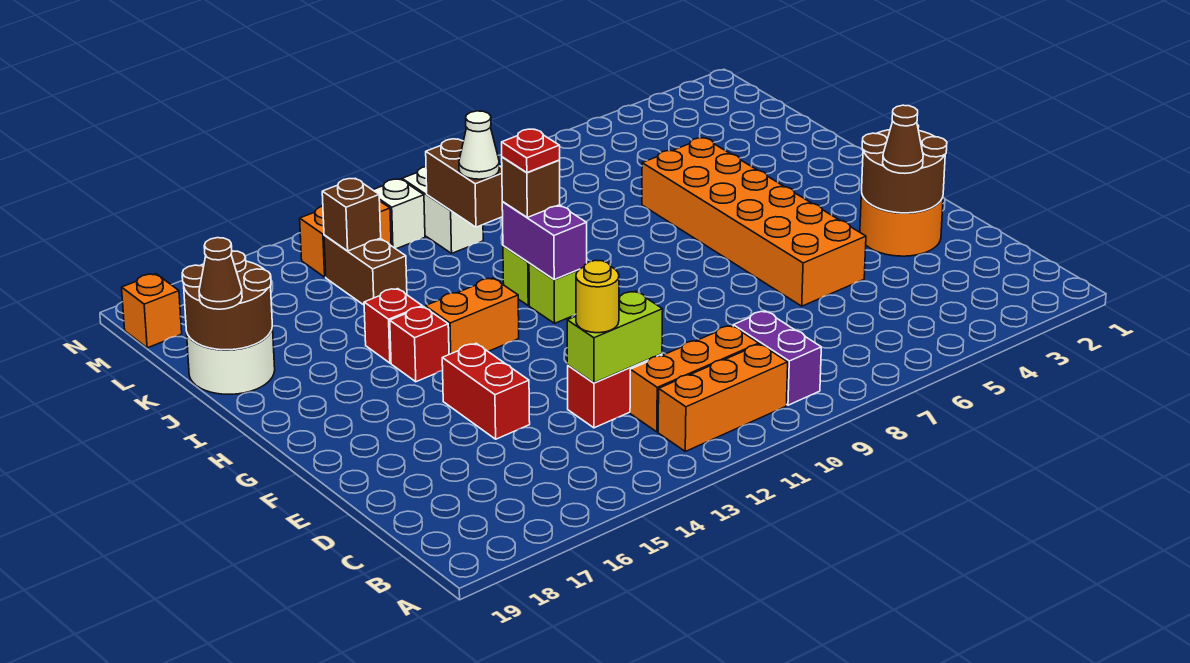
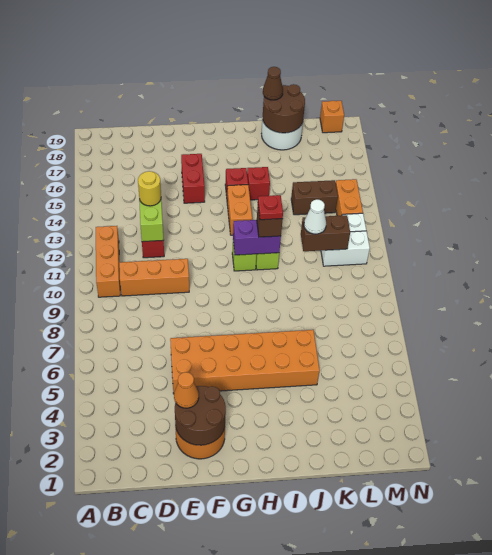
purple brick B9:C9 level 1 -> none
orange brick C10:C12 level 1 -> orange brick C10:E10 level 1
brown cone E3 level 3 -> orange cone E3 level 3
red brick E15:F15 level 1 -> red brick F15:F16 level 1
brown brick L14 level 2 -> none

